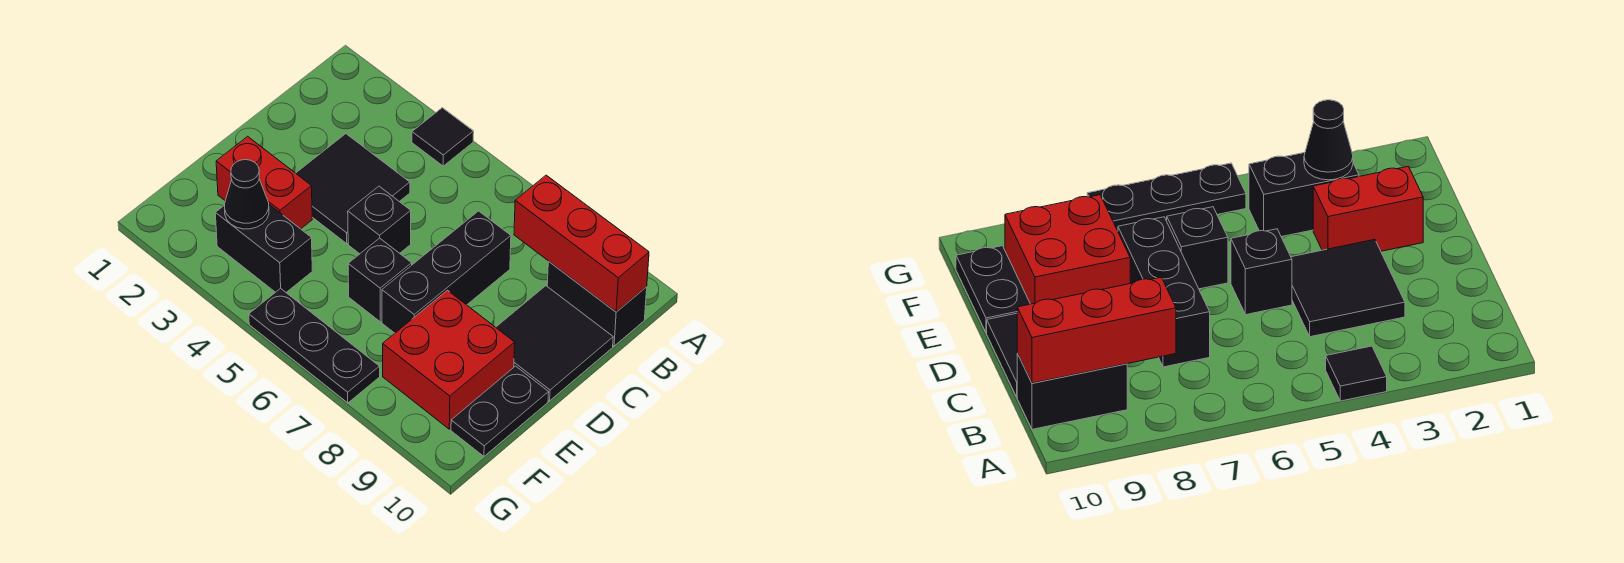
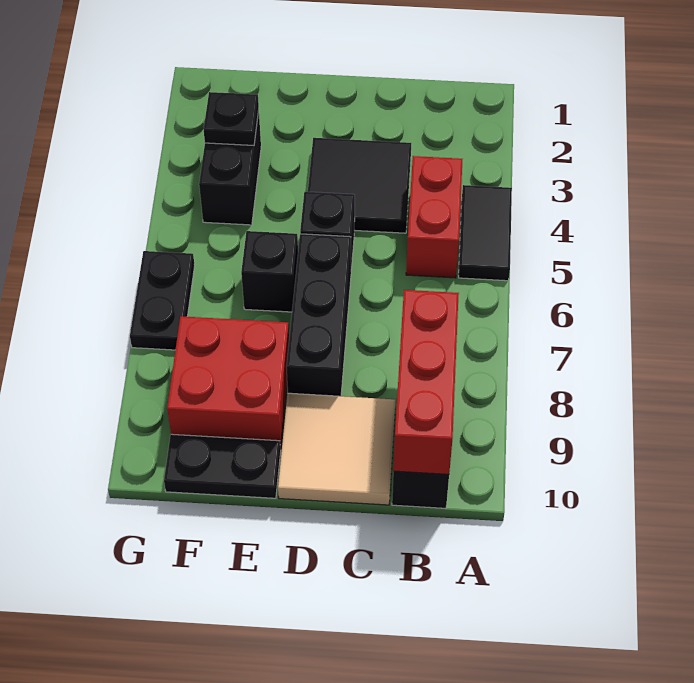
black tile A4 level 1 -> black tile A4:A5 level 1
black brick C7:E7 level 1 -> black brick D6:D8 level 1
black tile C9:D10 level 1 -> tan tile C9:D10 level 1
red brick E2:E3 level 1 -> red brick B4:B5 level 1
black cone F3 level 2 -> black plate F3 level 2
black plate G5:G7 level 1 -> black plate G6:G7 level 1

